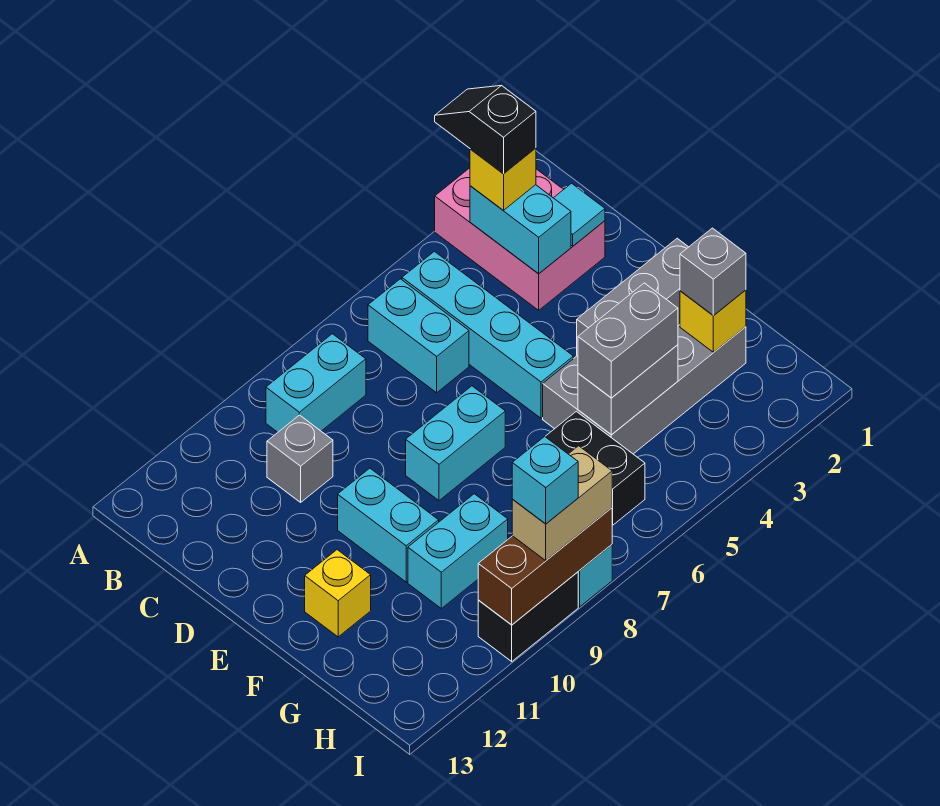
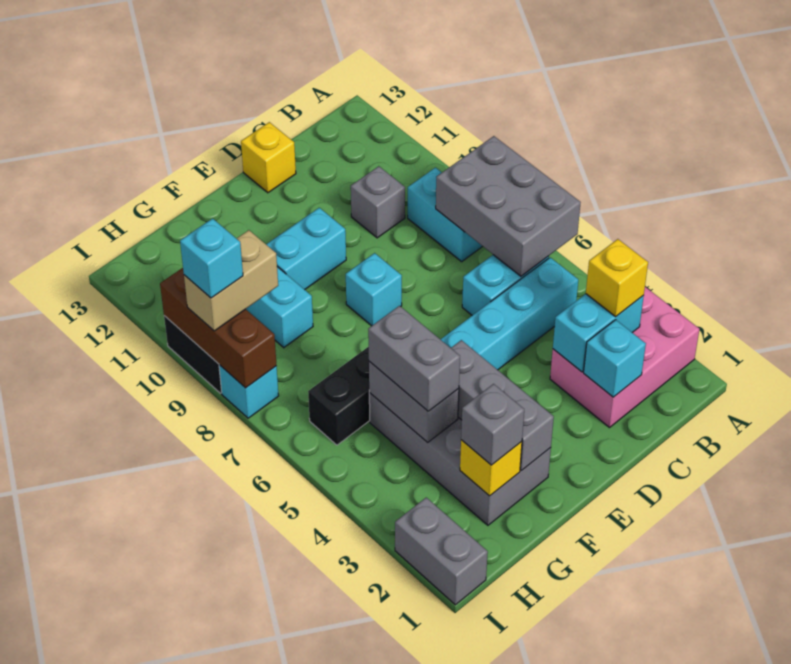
black slope A3:B3 level 4 top B -> none
none -> grey brick A6:B8 level 2
cyan tile C2 level 2 -> cyan brick C2 level 2
cyan brick E7:E8 level 1 -> cyan brick E8 level 1
yellow brick F12 level 1 -> yellow brick D13 level 1
none -> grey brick I1:I2 level 1
tan brick I8:I9 level 3 -> tan brick H9:I9 level 3

